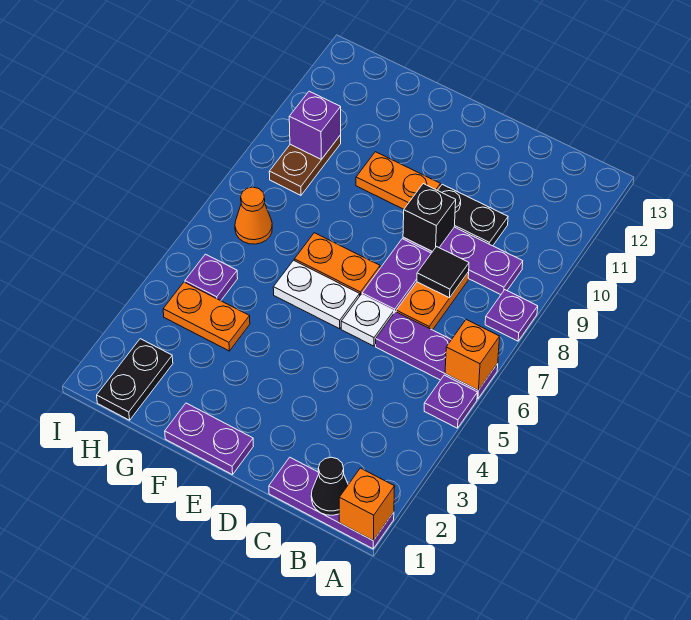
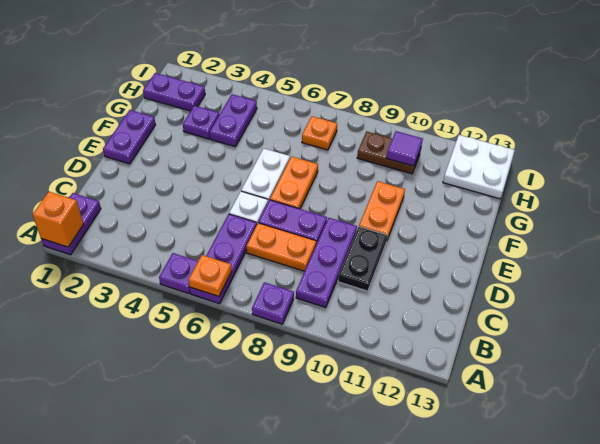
purple plate A1:C1 level 1 -> purple plate A1:B1 level 1
orange brick A6 level 2 -> orange plate A6 level 2
black cone B1 level 2 -> none
black tile C8 level 2 -> none
black brick D9 level 2 -> none
orange plate G4:H4 level 1 -> purple plate G4:H4 level 1
black plate H1:H2 level 1 -> purple plate H1:H2 level 1
purple plate H5 level 1 -> purple plate G3 level 1
orange cone H7 level 1 -> orange plate H7 level 1
purple brick H10 level 2 -> purple tile H10 level 2
none -> white plate H12:I13 level 1

